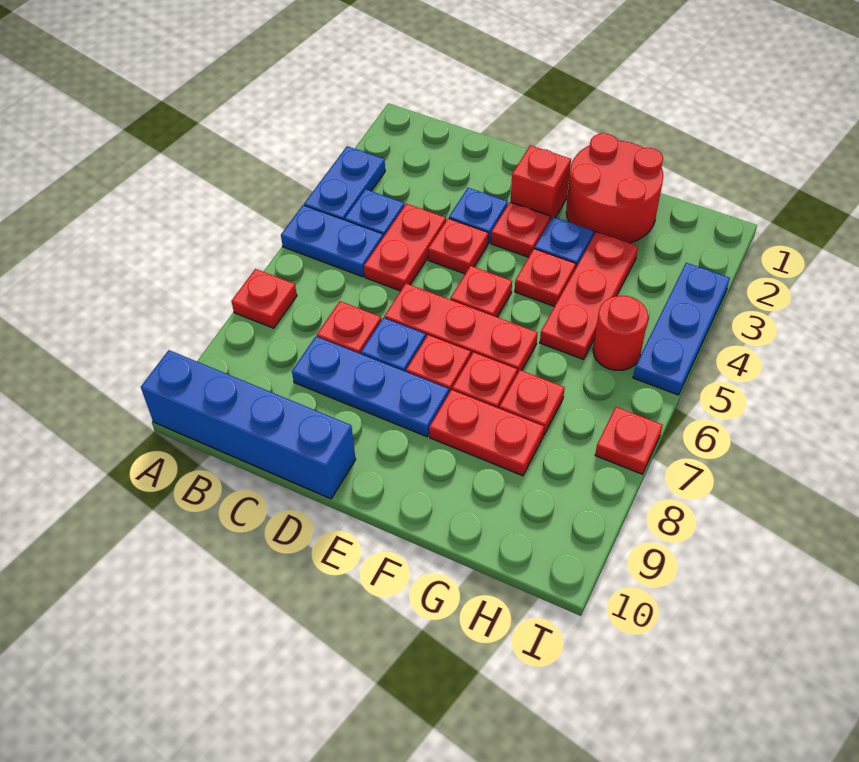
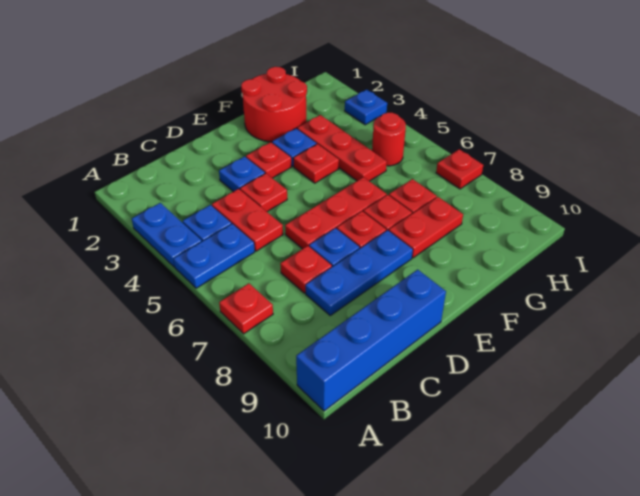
red brick E2 level 1 -> none
red plate E5 level 1 -> none
blue plate I3:I5 level 1 -> blue plate I3 level 1

